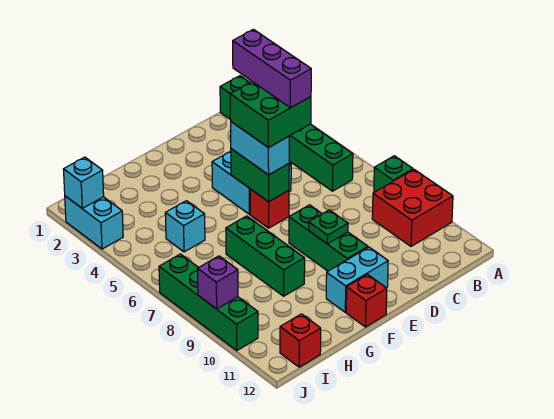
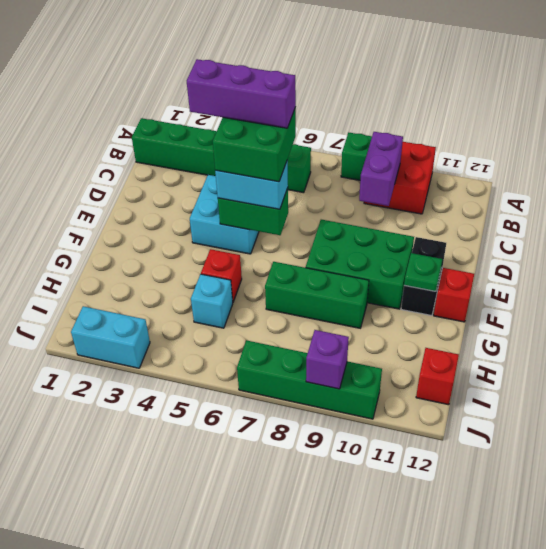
none -> purple brick B9:C9 level 2
red brick E6 level 1 -> red brick G5 level 1
green brick E8:E10 level 1 -> green brick E8:F10 level 1
green plate E9 level 2 -> green plate F11 level 2
cyan brick E11:F11 level 1 -> black brick E11:F11 level 1
cyan brick J2 level 2 -> none

